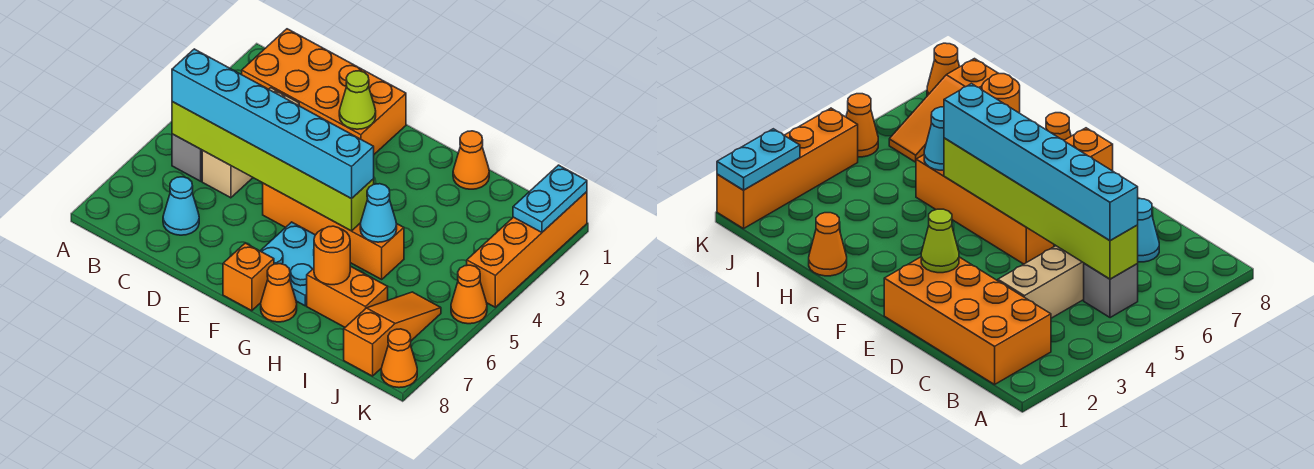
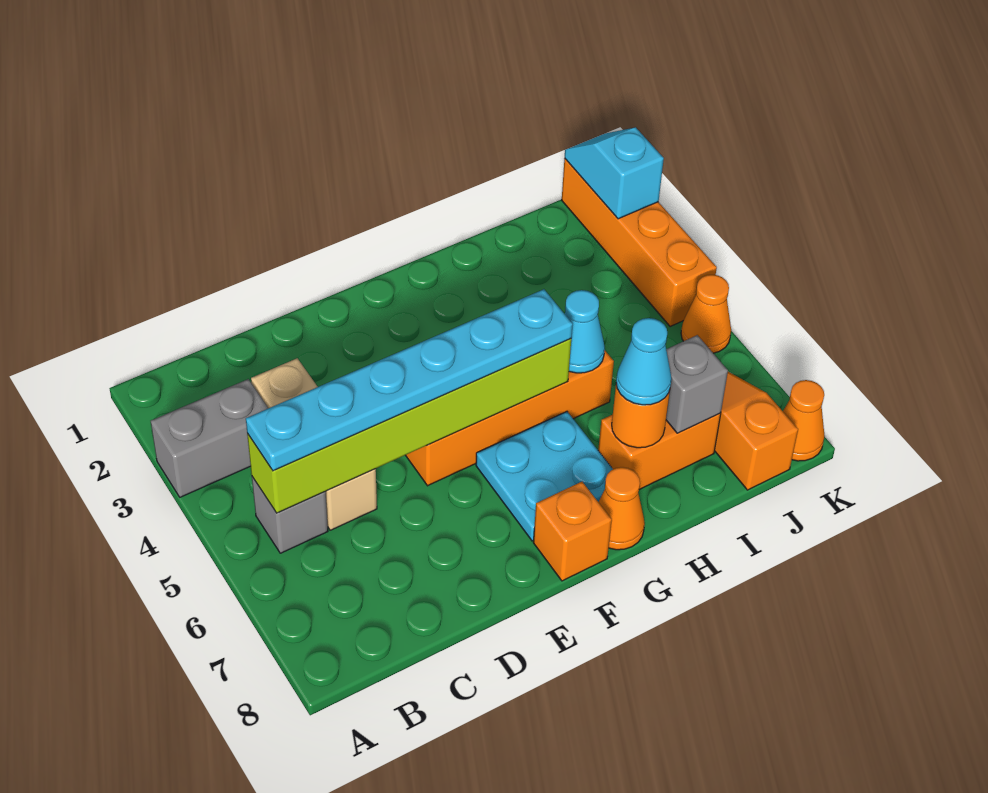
none -> grey brick A3:B3 level 1
orange brick B1:E2 level 1 -> none
cyan brick B5:G5 level 3 -> cyan plate B5:G5 level 3
cyan cone C7 level 1 -> cyan cone H7 level 3
lime cone E2 level 2 -> none
orange cone H1 level 1 -> none
none -> grey brick I7 level 2
cyan plate K1:K2 level 2 -> cyan slope K1:K2 level 2 top 2

